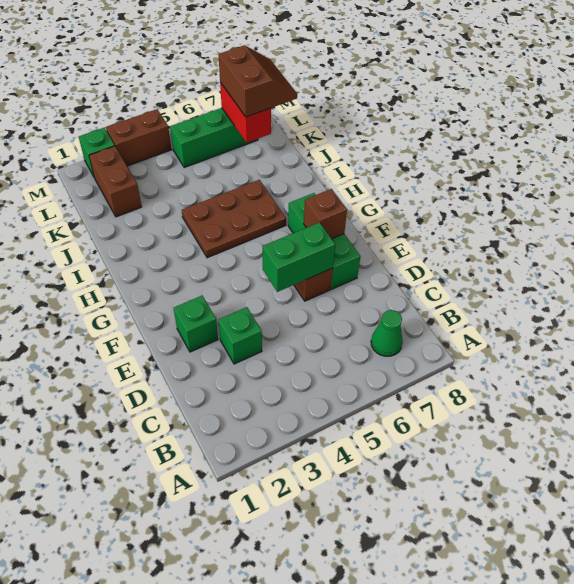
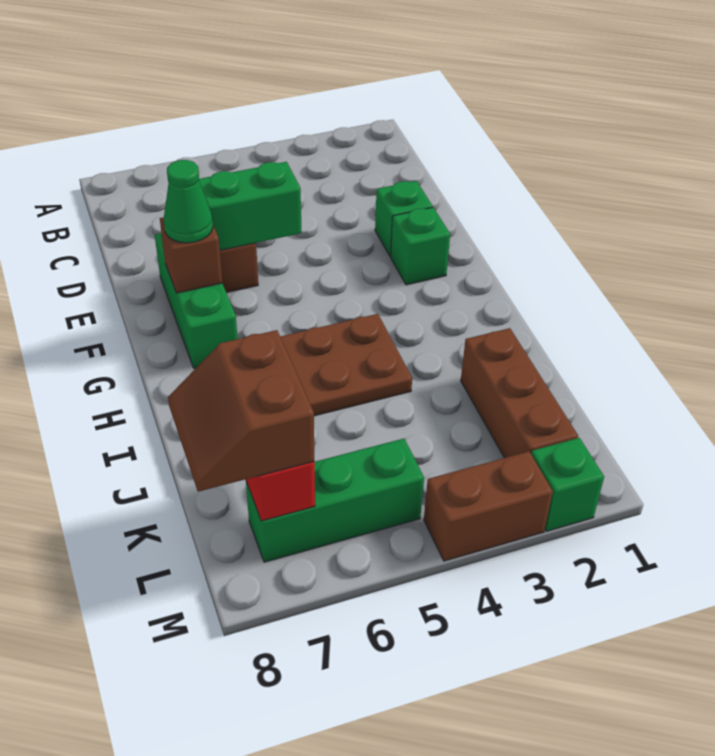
green cone B7 level 1 -> green cone F7 level 3
green brick D3 level 1 -> green brick F2 level 1
brown brick K2:L2 level 1 -> brown brick J2:L2 level 1

